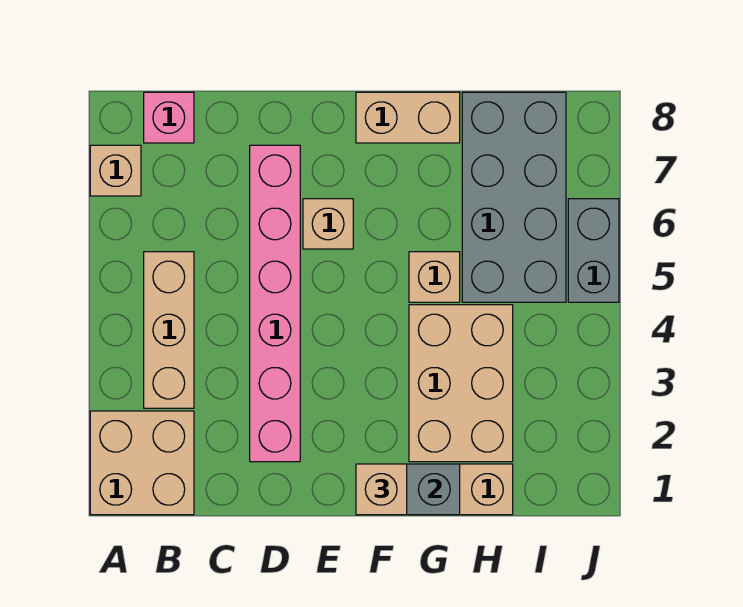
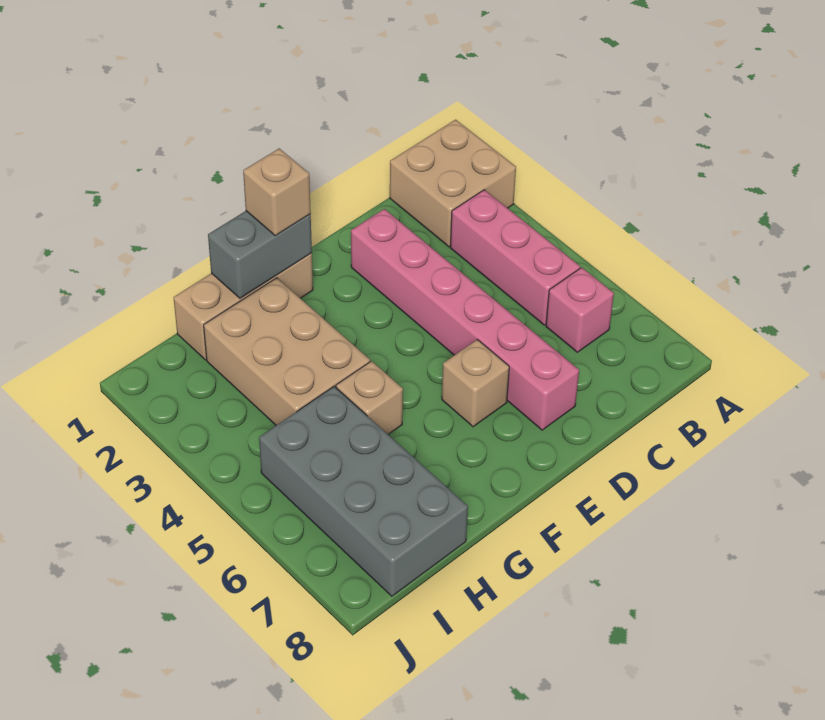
tan brick A7 level 1 -> none
tan brick B3:B5 level 1 -> pink brick B3:B5 level 1
pink brick B8 level 1 -> pink brick B6 level 1
tan brick F8:G8 level 1 -> none
grey brick J5:J6 level 1 -> none

